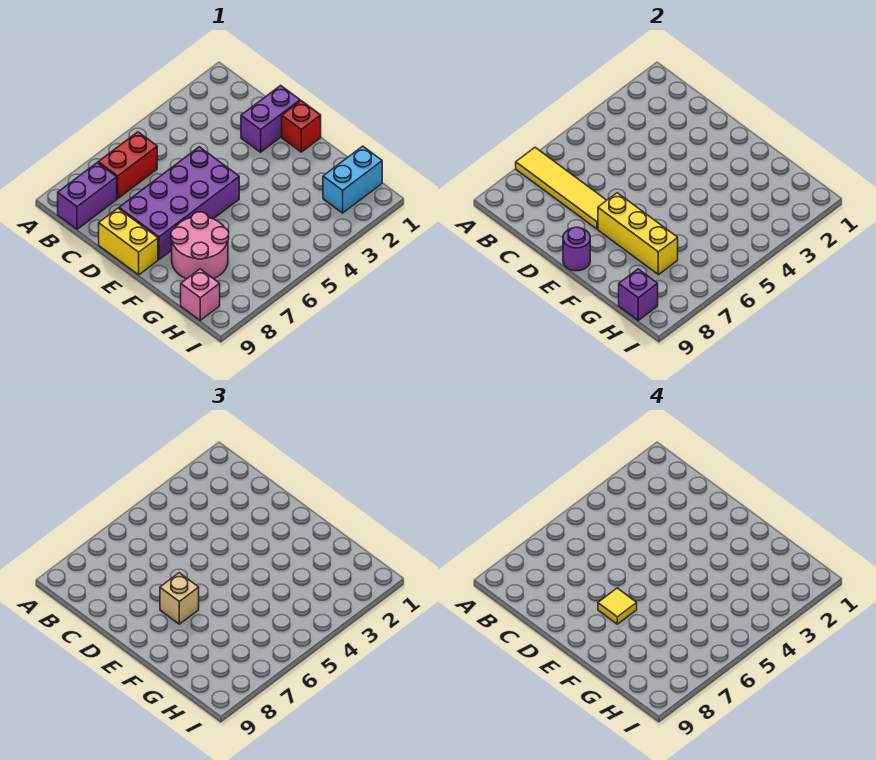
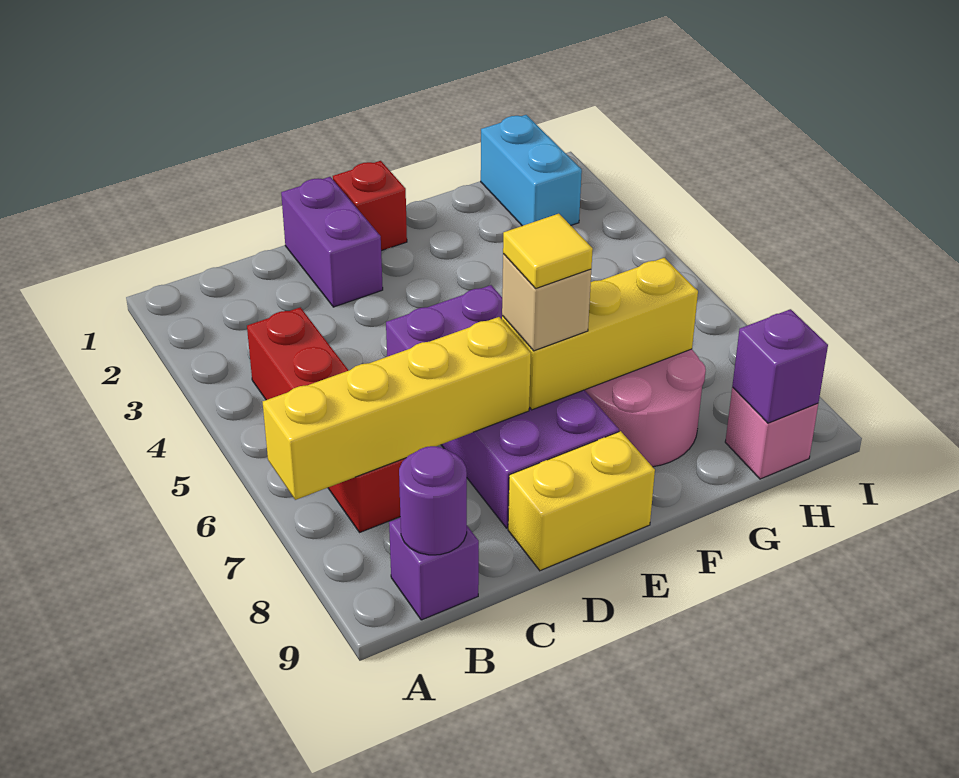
yellow tile A7:D7 level 2 -> yellow brick A7:D7 level 2
red brick B6:B7 level 1 -> red brick B4:B7 level 1
purple brick B8:B9 level 1 -> purple brick B9 level 1
purple round brick E9 level 2 -> purple round brick B9 level 2

